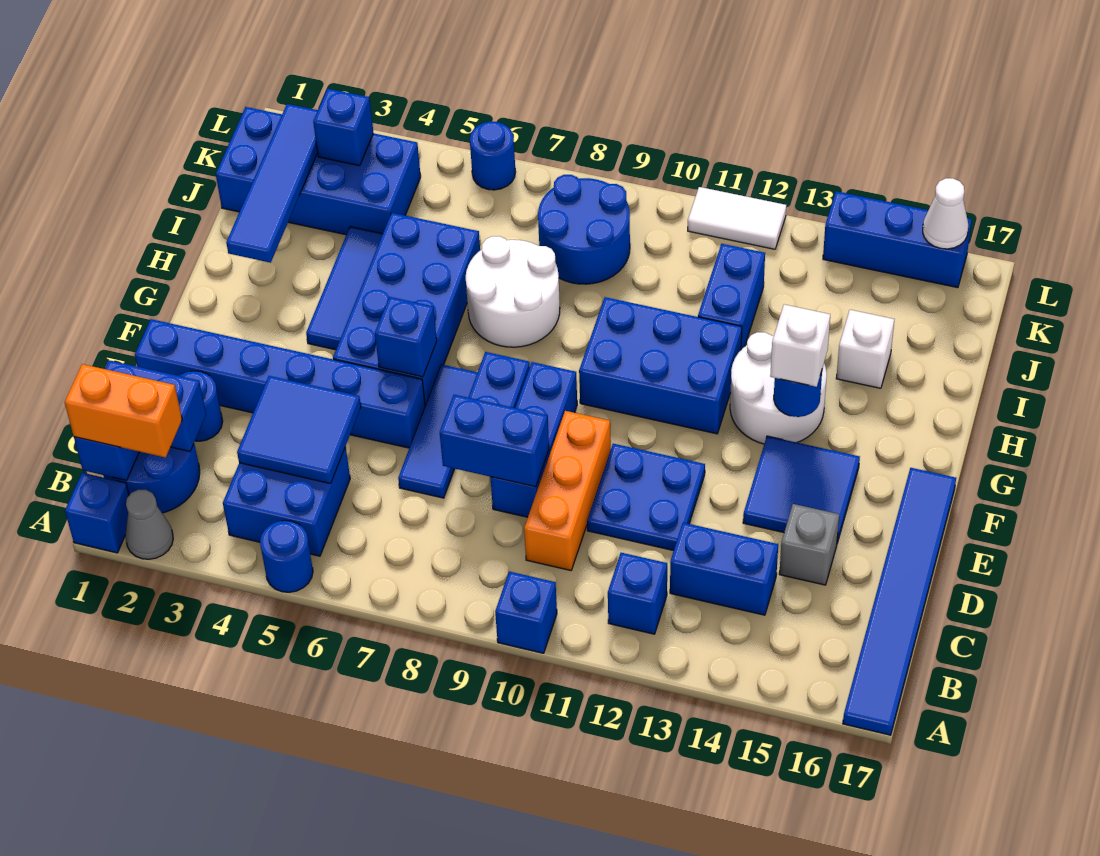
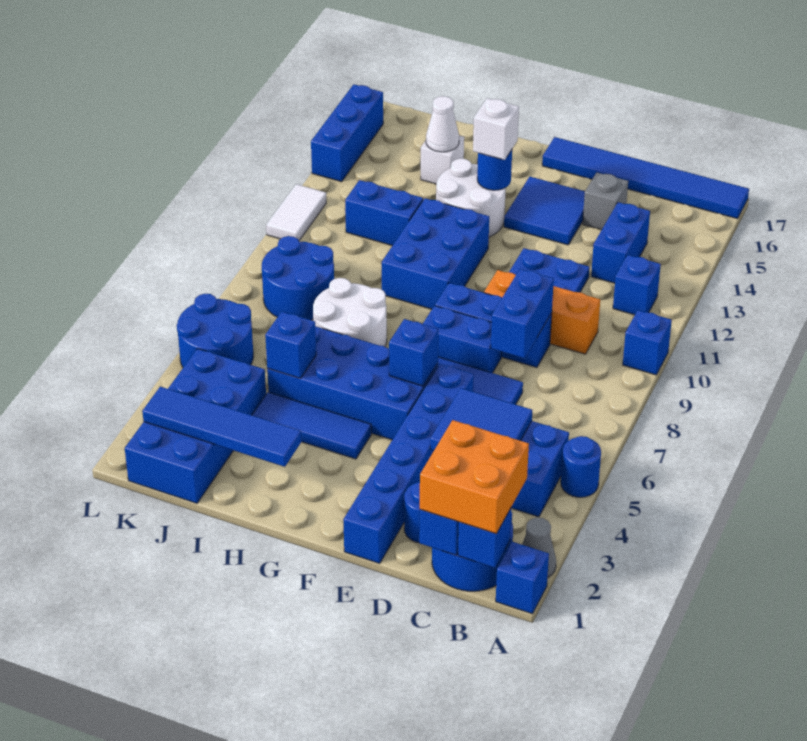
orange brick B1:B2 level 3 -> orange brick B1:C2 level 3
blue brick K3 level 2 -> blue brick I5 level 2
blue round brick L6 level 1 -> blue round brick K5:L6 level 1
white cone L16 level 2 -> white cone I15 level 2

